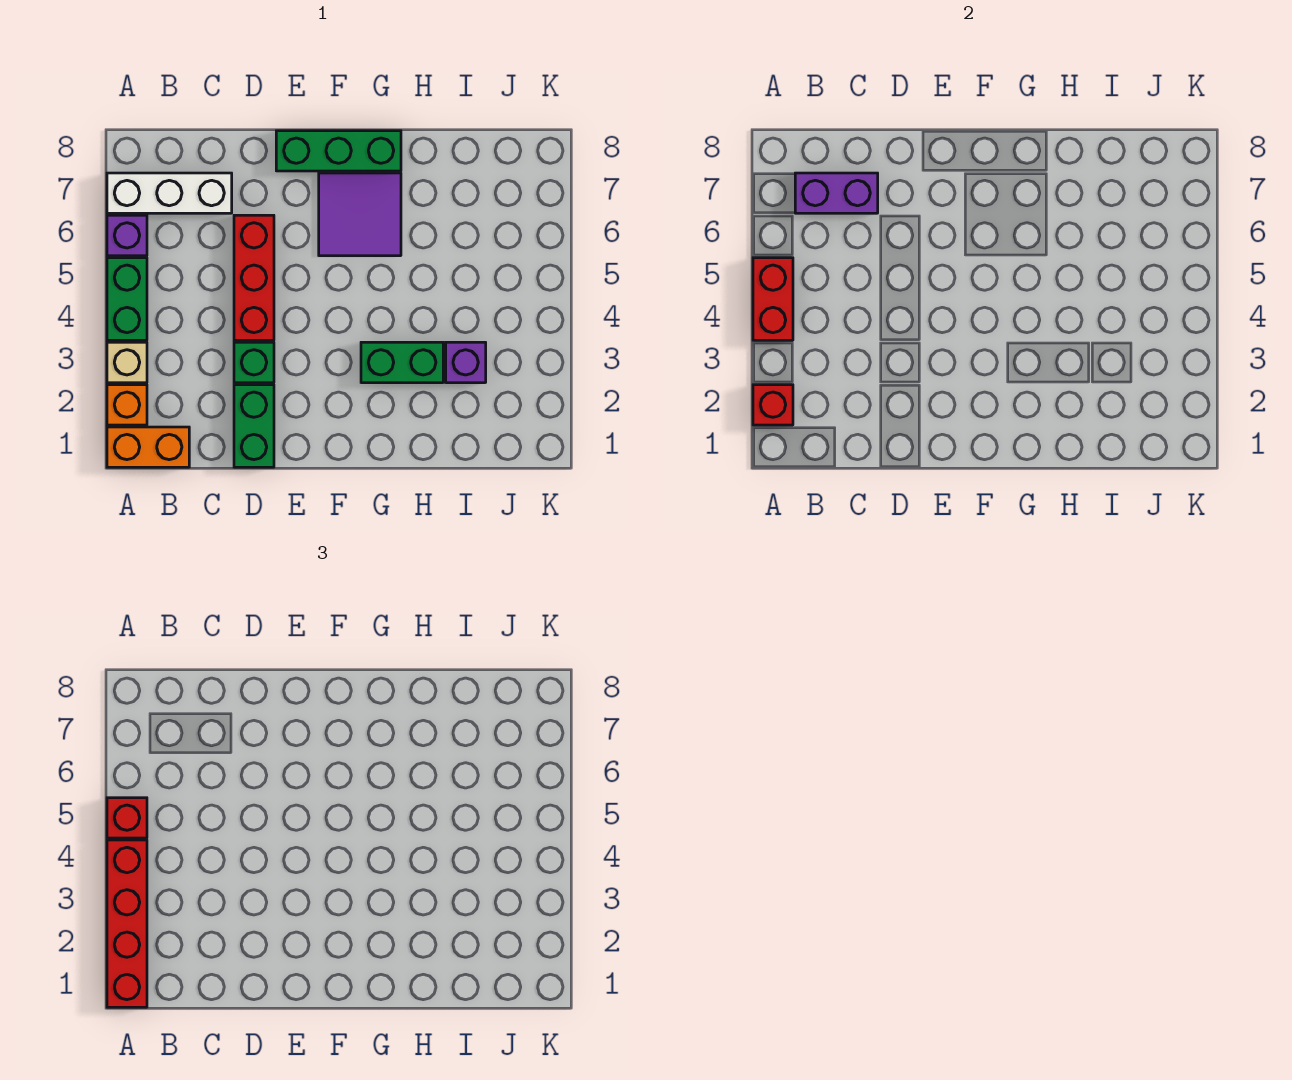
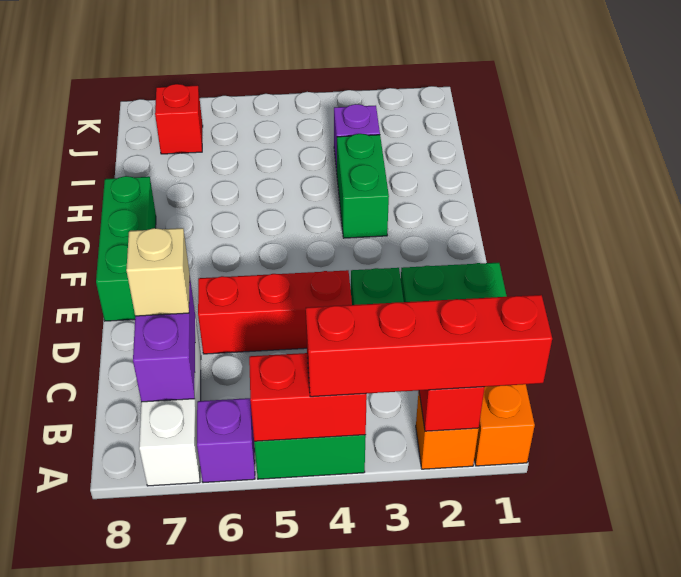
tan brick A3 level 1 -> tan brick C7 level 3
red brick A5 level 3 -> red brick J7 level 1
purple tile F6:G7 level 1 -> none

